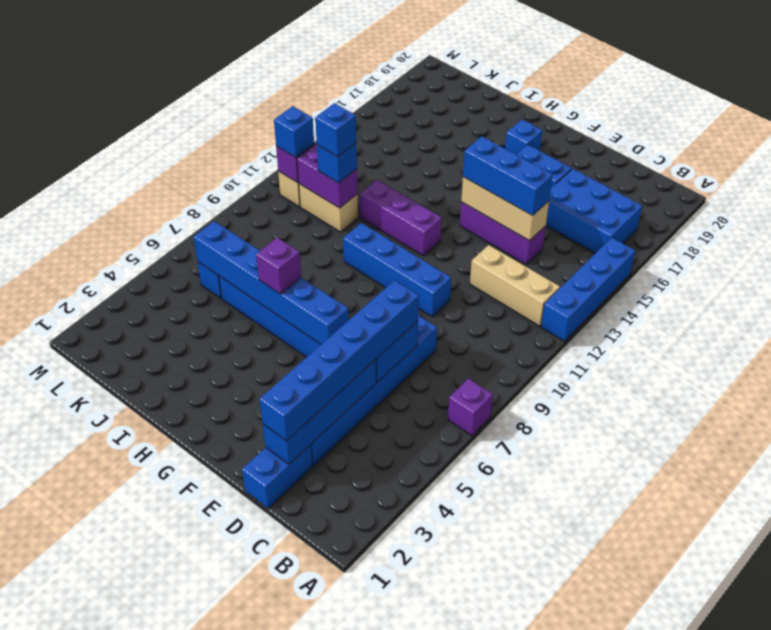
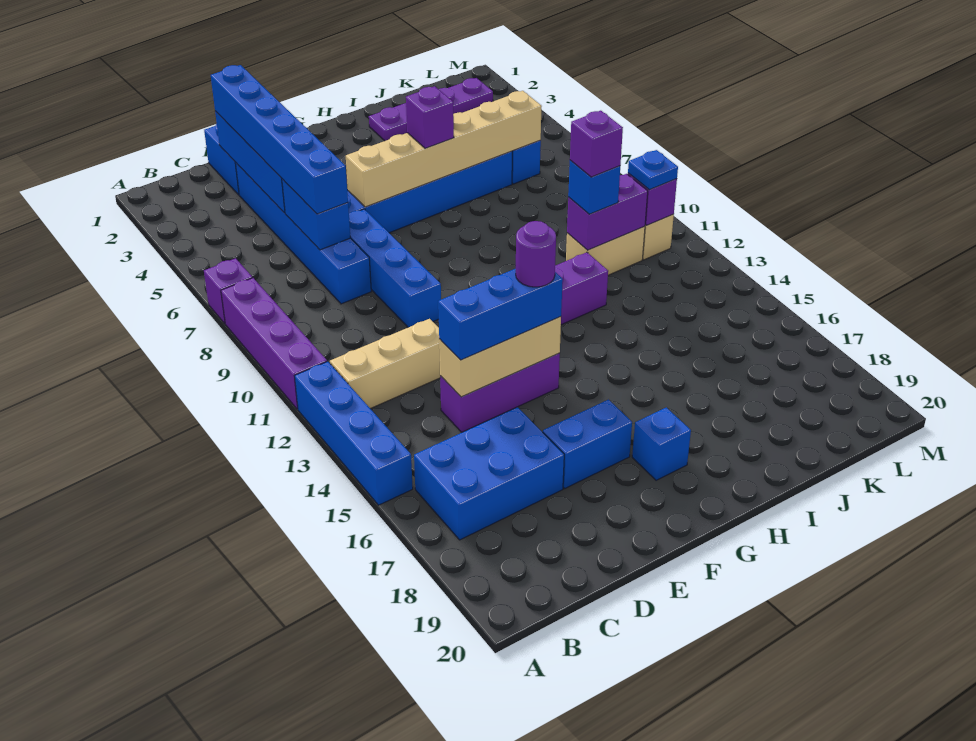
none -> purple brick A8:A11 level 1
blue brick E10:H10 level 1 -> blue brick E7:E10 level 1
blue brick F6:K6 level 2 -> tan brick F6:K6 level 2
none -> purple round brick F14 level 4
none -> purple plate I2:L2 level 1
blue brick J11 level 4 -> purple brick J11 level 4
blue brick L11 level 3 -> blue plate L11 level 3

